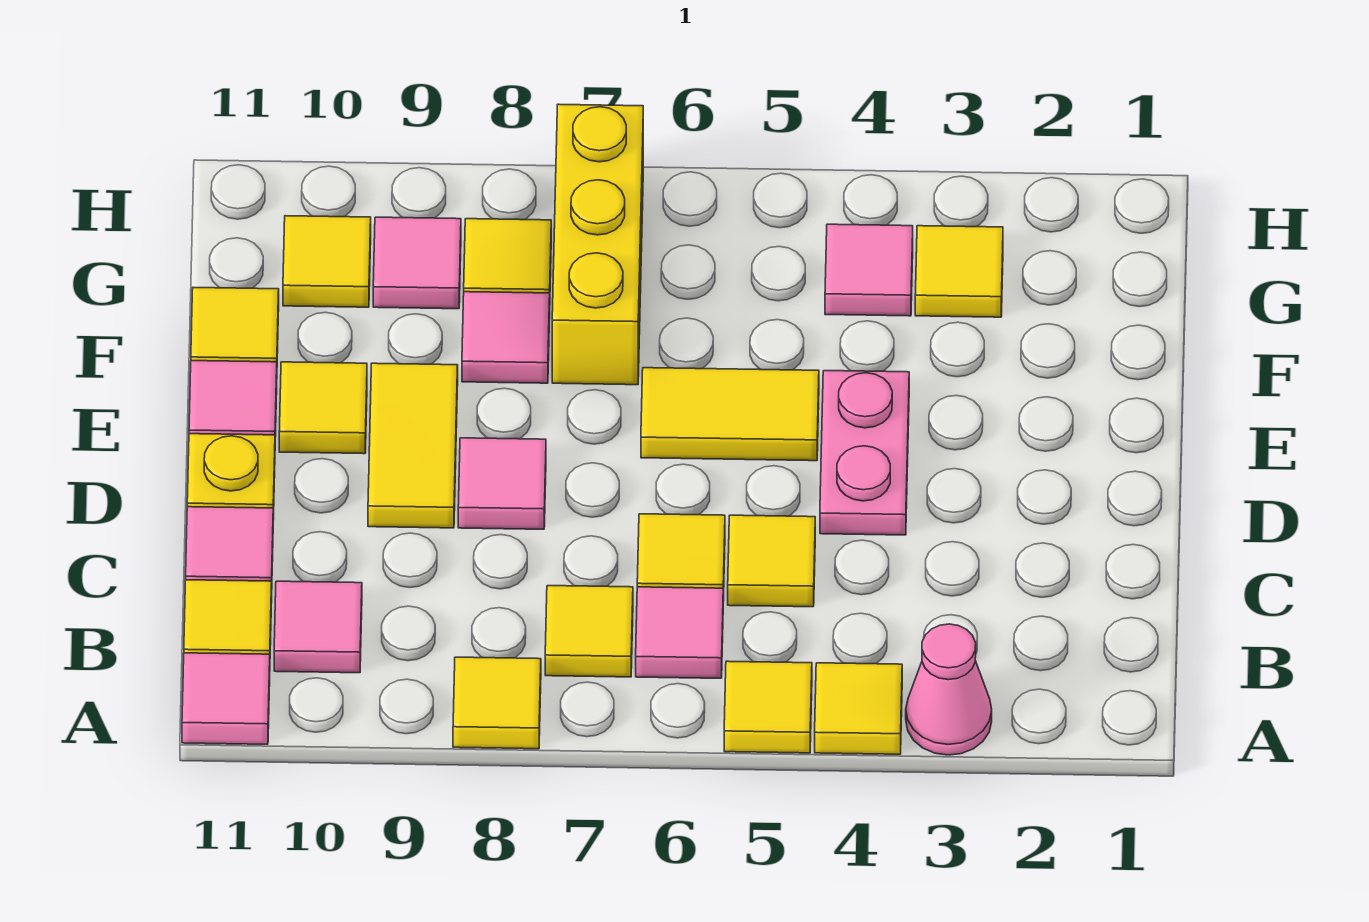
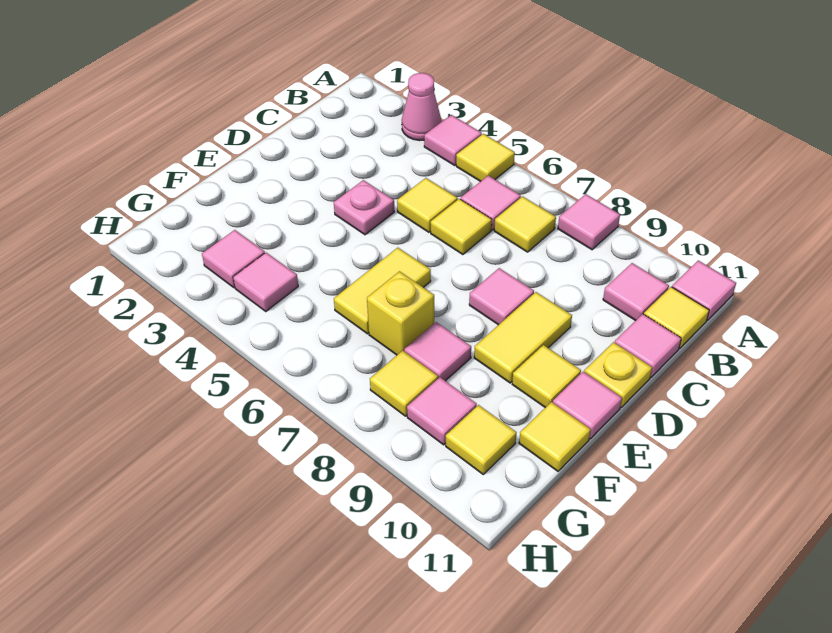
yellow tile A4 level 1 -> pink tile A4 level 1
yellow tile A8 level 1 -> pink tile A8 level 1
pink plate D4:E4 level 1 -> pink plate D4 level 1
yellow tile E5:E6 level 1 -> yellow tile E6:F6 level 1
yellow brick F7:H7 level 1 -> yellow brick F7 level 1
yellow tile G3 level 1 -> pink tile G3 level 1

